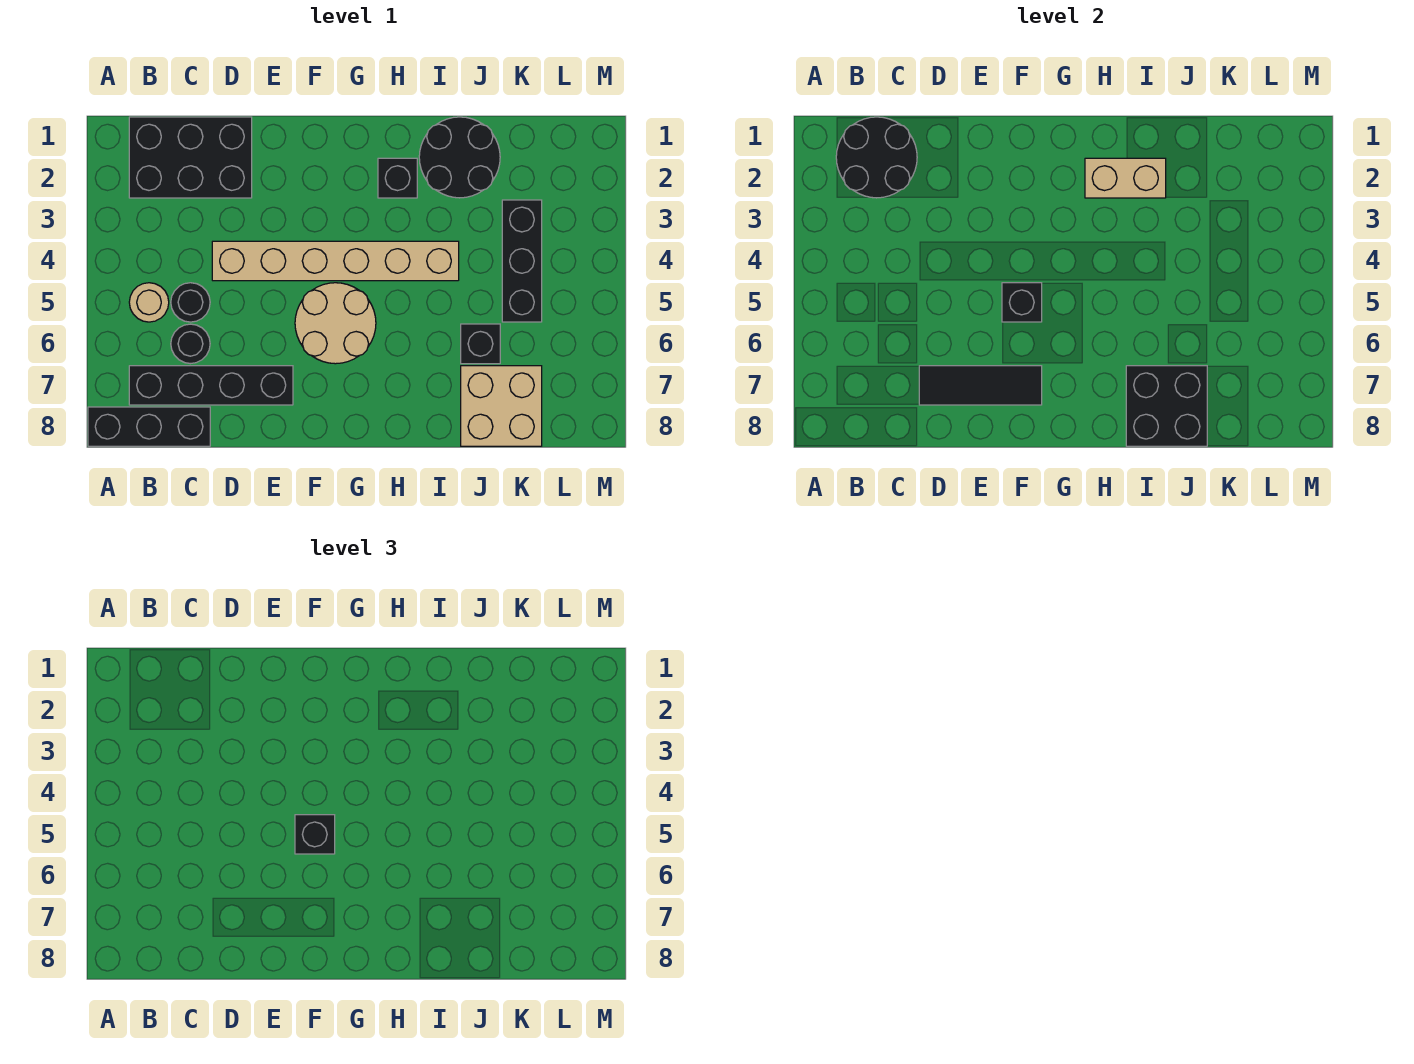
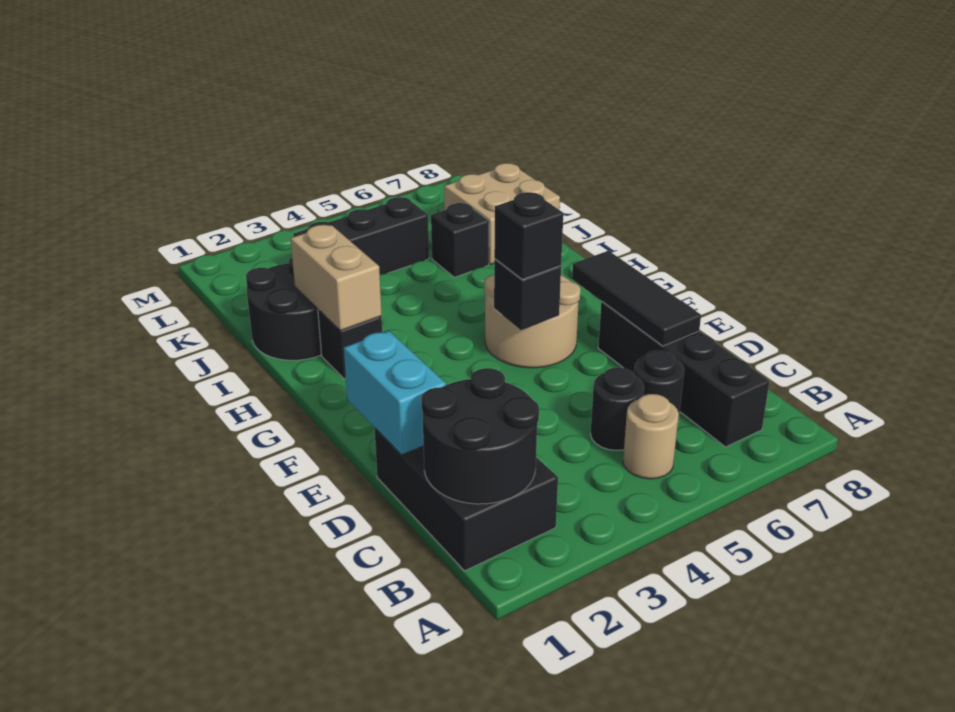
black brick A8:C8 level 1 -> none
none -> cyan brick D1:E1 level 2
tan brick D4:I4 level 1 -> none
black brick I7:J8 level 2 -> none

